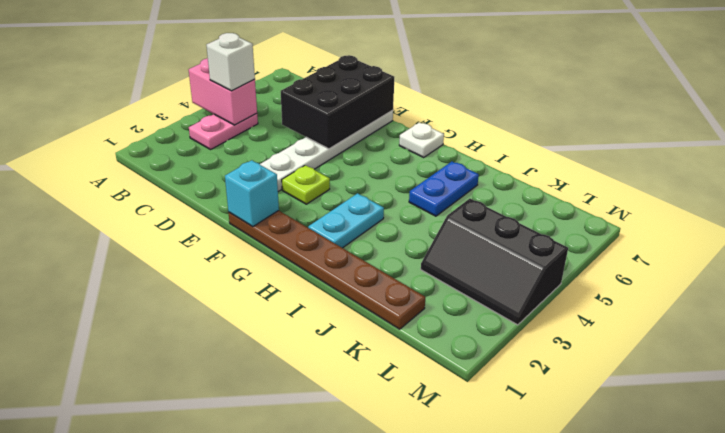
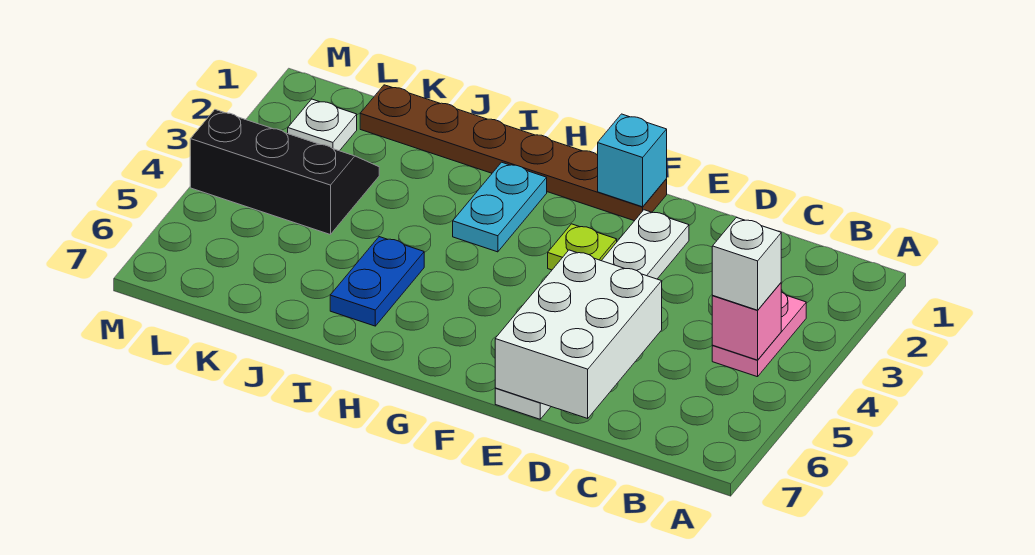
pink brick A4:B4 level 2 -> pink brick B4 level 2
black brick D5:E7 level 2 -> white brick D5:E7 level 2
white plate G7 level 1 -> white plate L2 level 1

